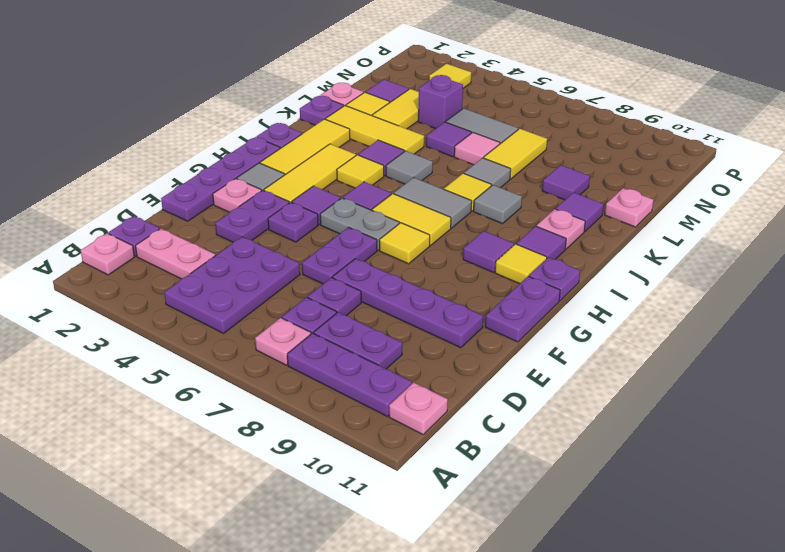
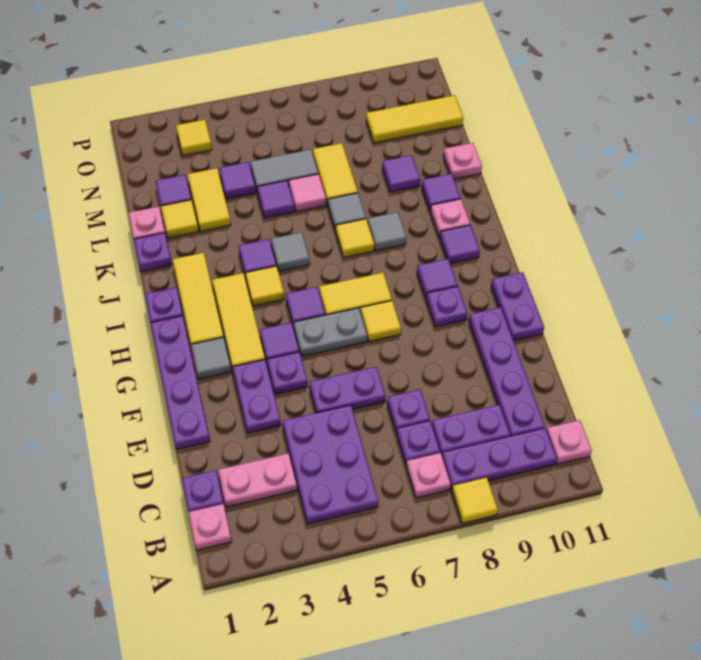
purple plate E6:F6 level 1 -> purple plate E5:E6 level 1
purple plate E7:E10 level 1 -> purple plate C10:F10 level 1
pink plate F2 level 1 -> none
yellow tile H10 level 1 -> yellow tile A8 level 1
purple plate H11 level 1 -> purple plate G9 level 1
grey tile I6:I7 level 1 -> none
yellow tile K2:K4 level 1 -> yellow tile N9:N11 level 1
purple brick M4 level 1 -> purple tile M4 level 1

